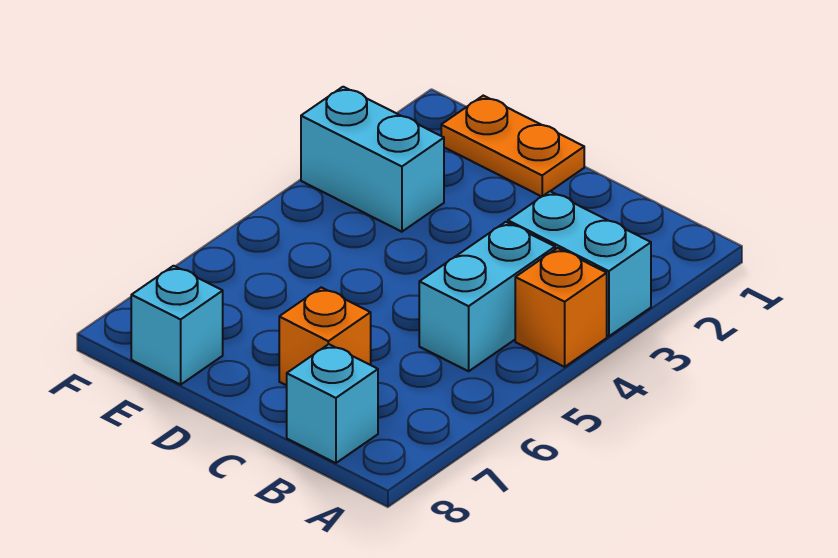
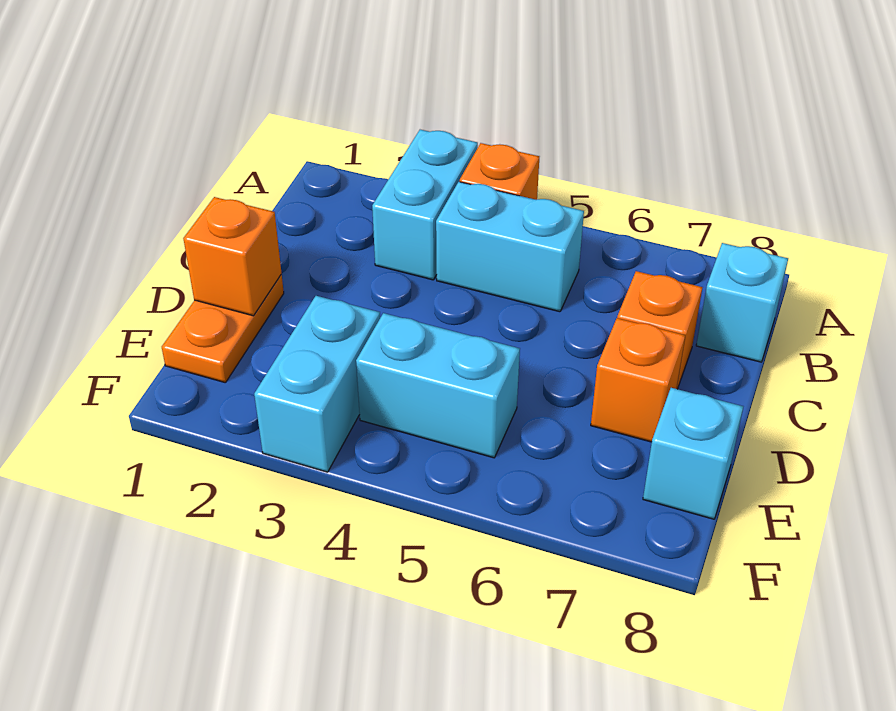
none -> orange brick D1 level 2
none -> orange brick D7 level 1
none -> cyan brick E4:E5 level 1

